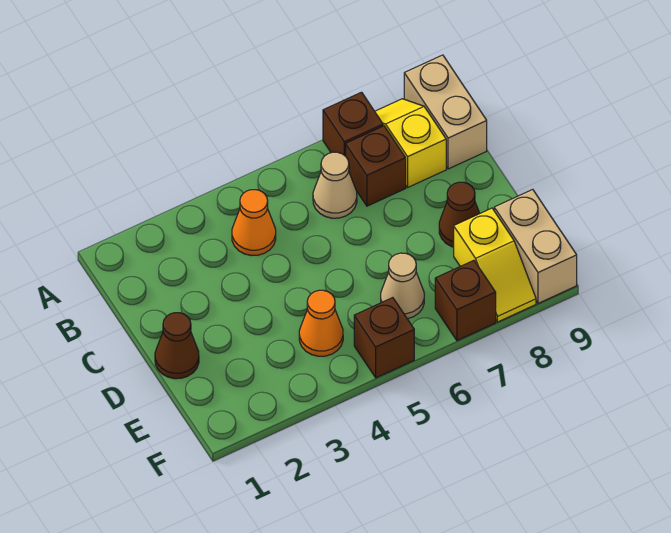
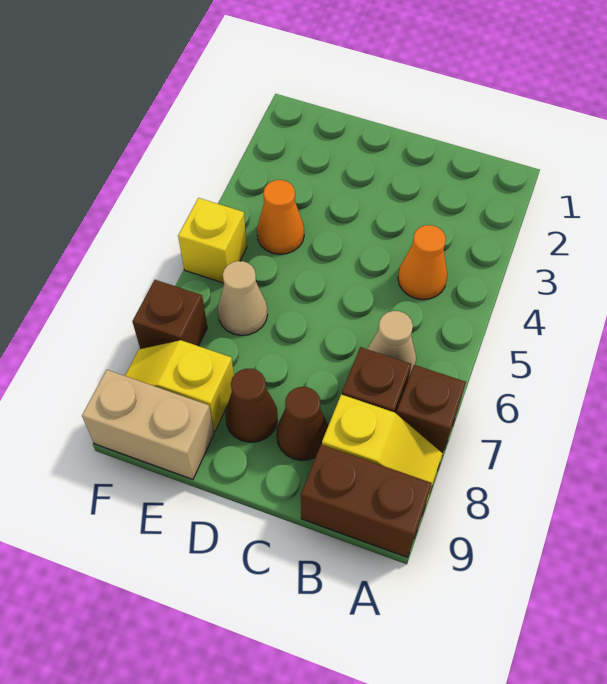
tan brick A9:B9 level 1 -> brown brick A9:B9 level 1
brown cone D1 level 1 -> brown cone C8 level 1
brown brick F5 level 1 -> yellow brick F5 level 1

